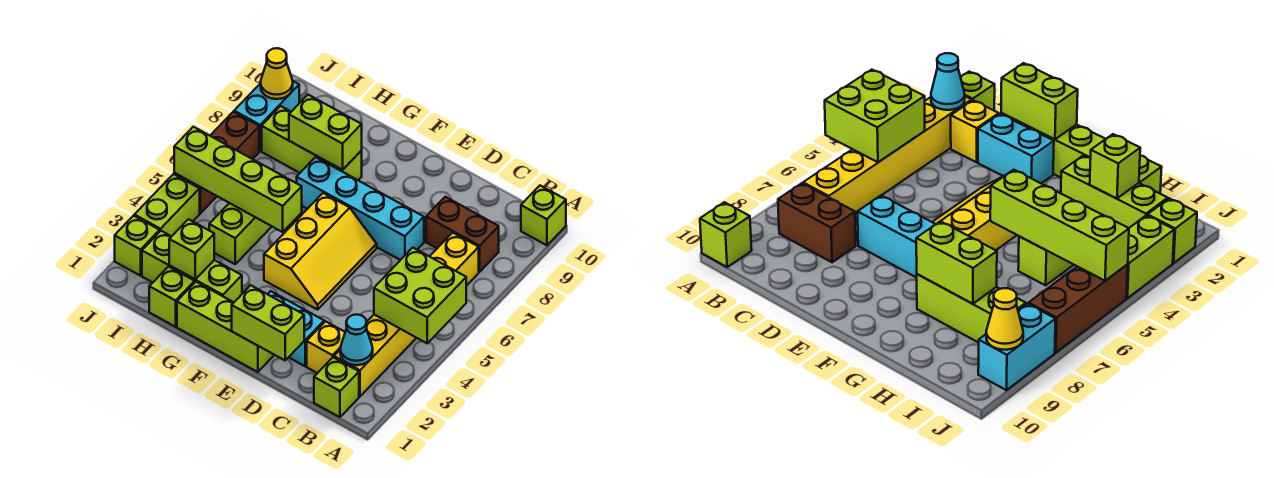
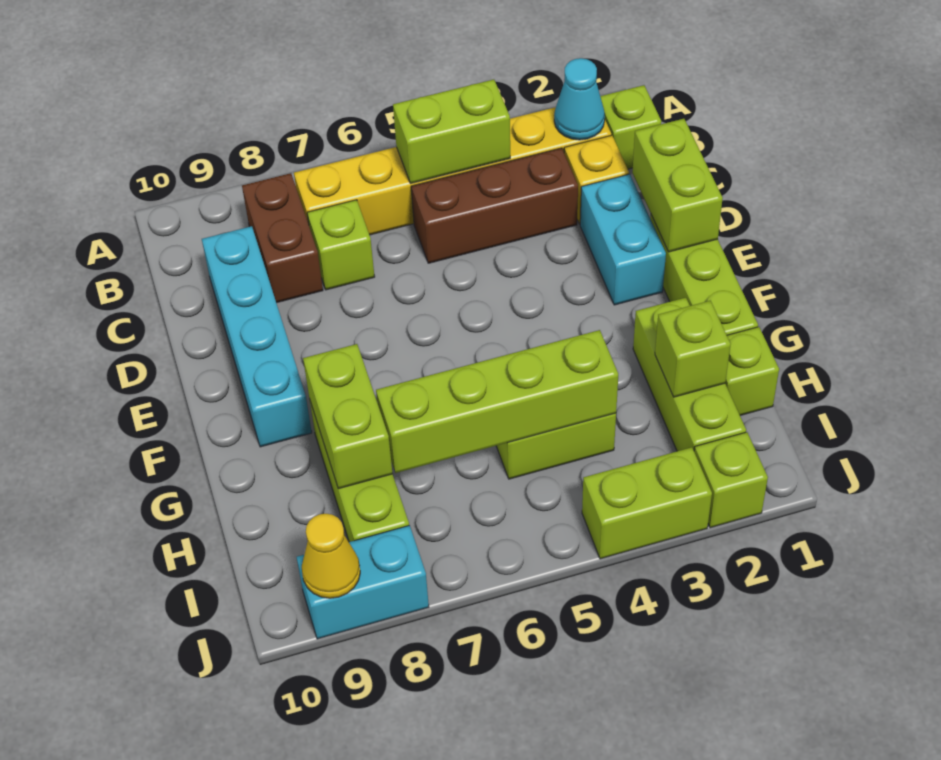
lime brick A4:B5 level 2 -> lime brick B4:B5 level 2
lime brick A10 level 1 -> lime brick C7 level 1
cyan brick D7:G7 level 1 -> cyan brick C9:F9 level 1
yellow slope E4:F6 level 1 top F -> none
lime brick G5:J5 level 2 -> lime brick H4:H7 level 2
brown brick J5:J7 level 1 -> brown brick C3:C5 level 1

